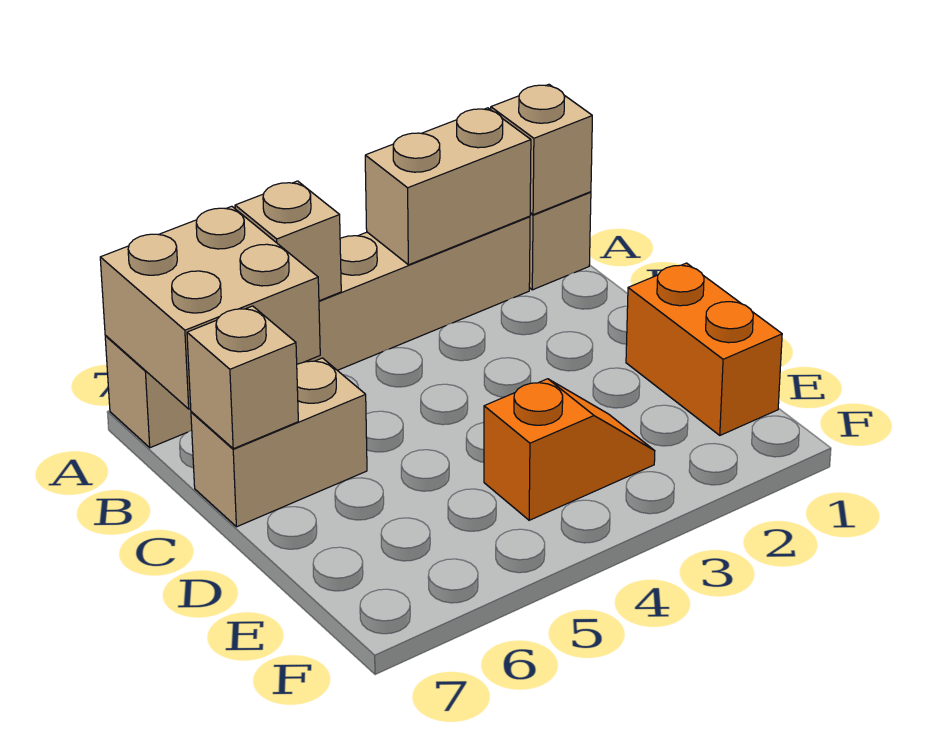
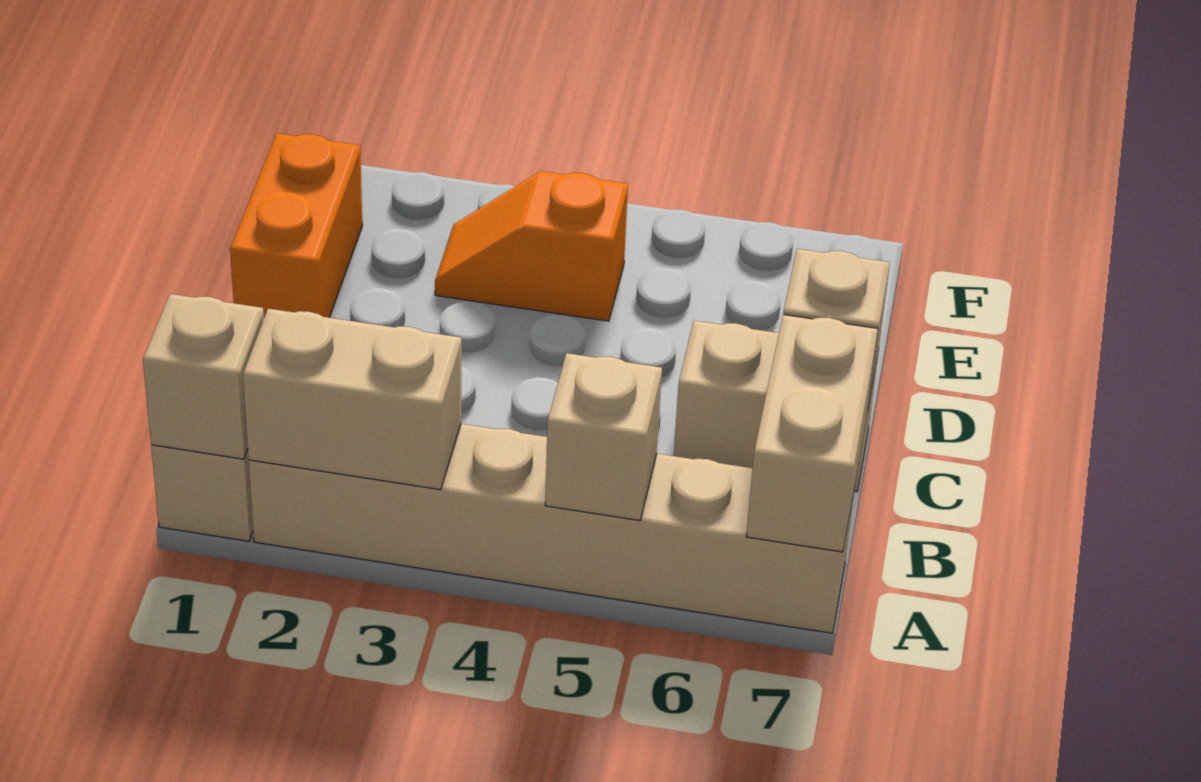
tan brick A6:B7 level 2 -> tan brick A7:B7 level 2

